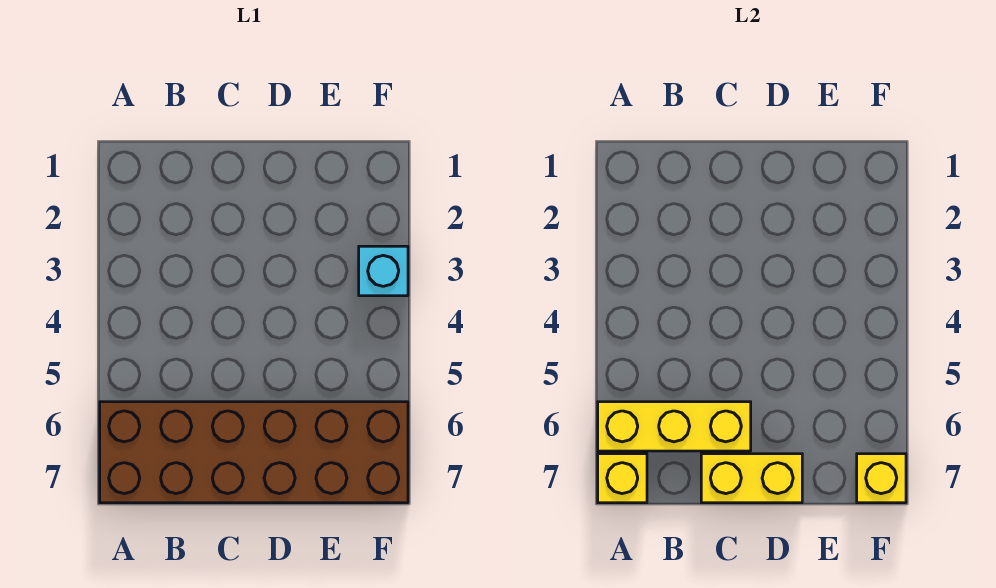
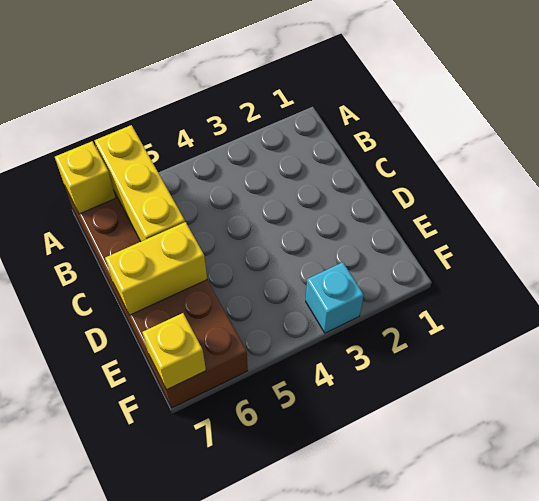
yellow brick C7:D7 level 2 -> yellow brick D6:D7 level 2

